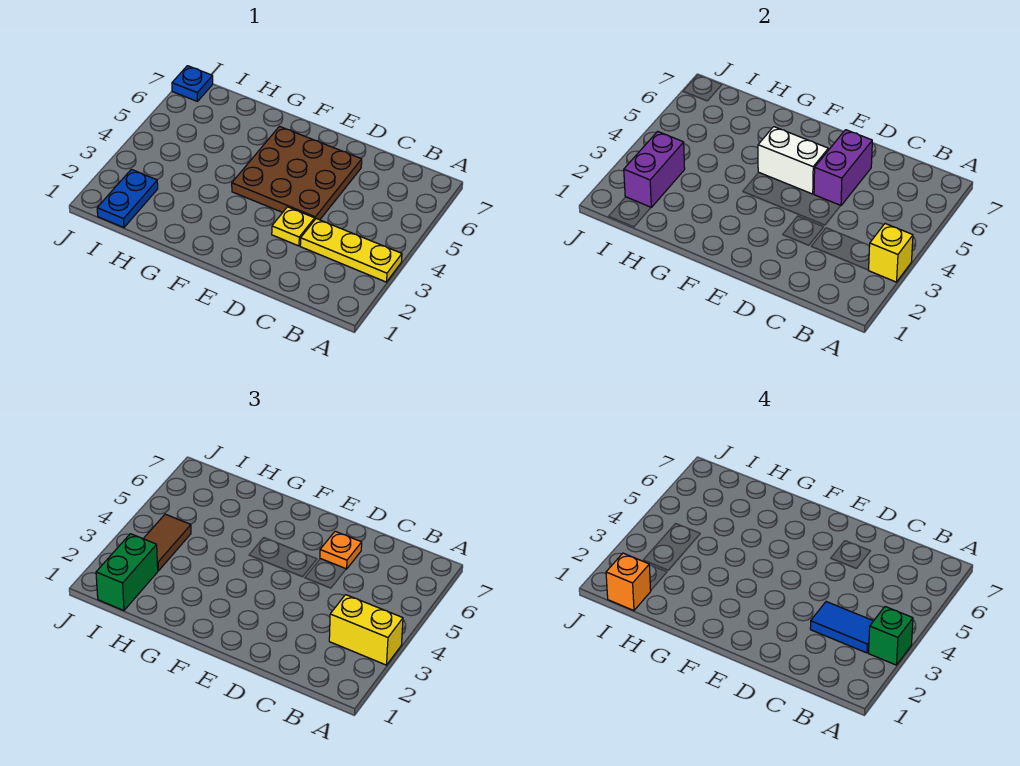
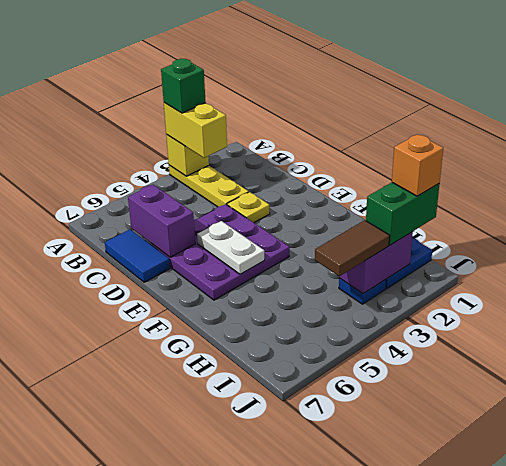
blue tile B3:C3 level 4 -> blue tile C7:D7 level 1
brown plate D4:F6 level 1 -> purple plate D4:F6 level 1
purple brick D5:D6 level 2 -> purple brick C6:D6 level 2
orange plate D6 level 3 -> none
white brick E5:F5 level 2 -> white plate E5:F5 level 2
blue plate J7 level 1 -> blue plate I3 level 1

